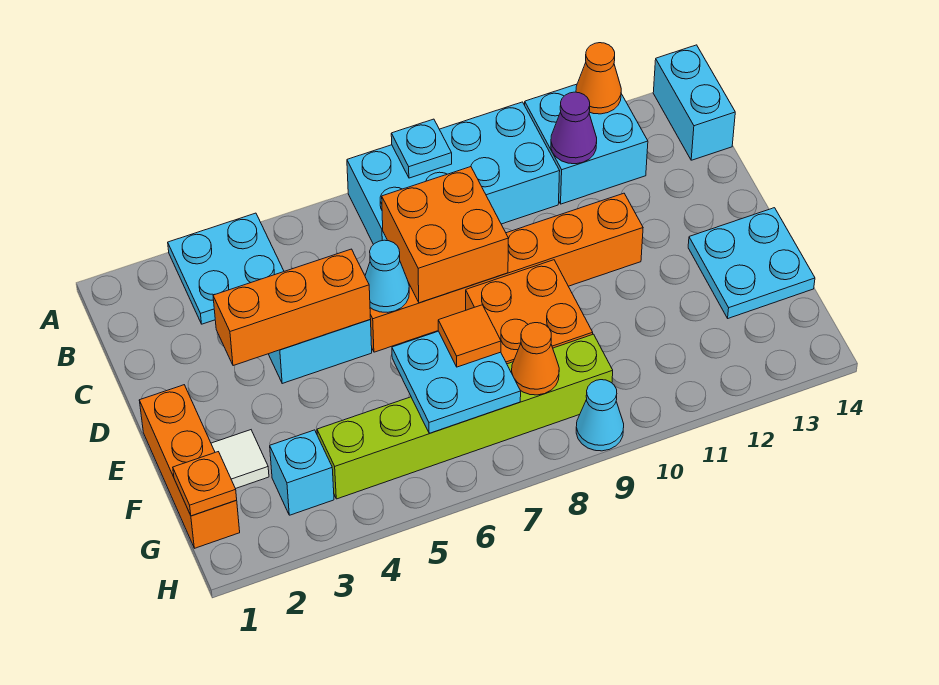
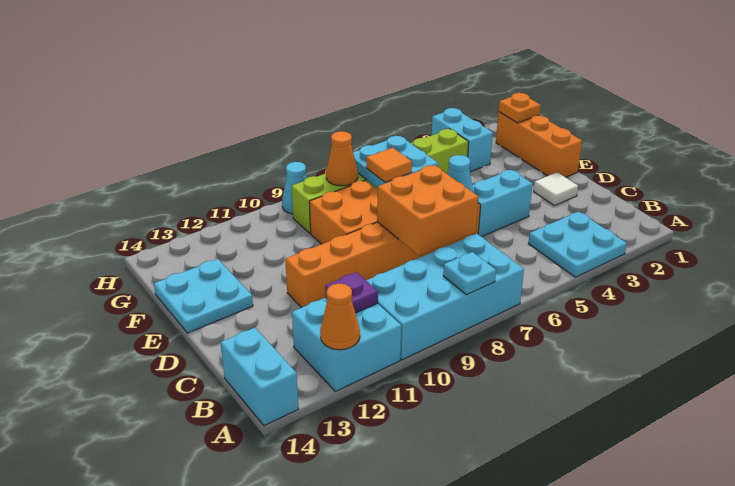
purple cone B11 level 2 -> purple plate B11 level 2
orange brick D3:D5 level 2 -> none
white tile F2 level 1 -> white tile D2 level 1
cyan brick G3 level 1 -> cyan brick G3:H3 level 1

